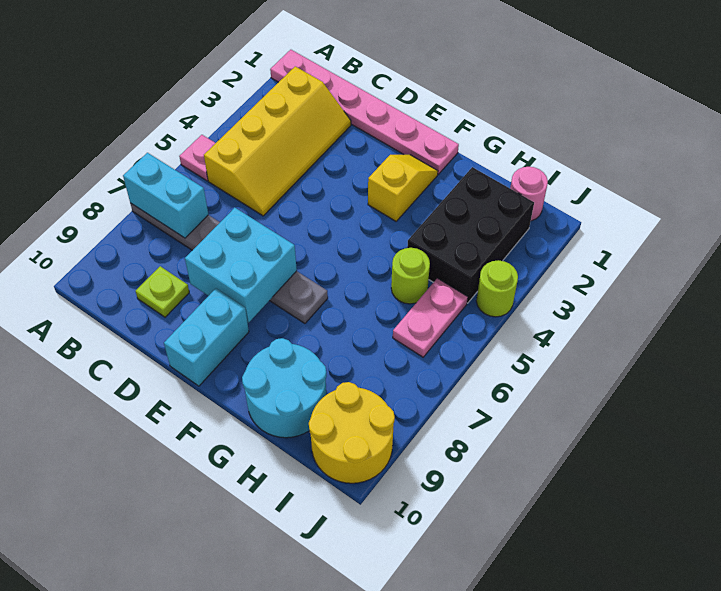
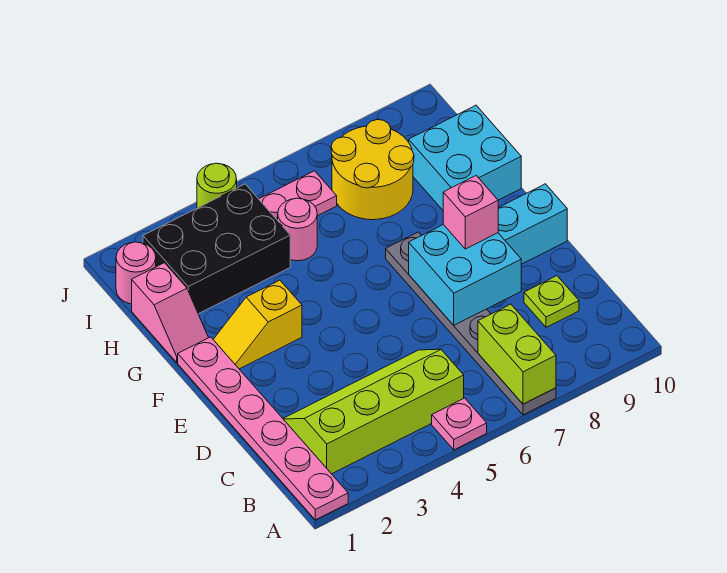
cyan brick A7:B7 level 2 -> lime brick A7:B7 level 2
yellow slope B2:C5 level 1 top B -> lime slope B2:C5 level 1 top B
none -> pink brick E8 level 3
none -> pink slope G1:H1 level 1 top H
cyan round brick G9:H10 level 1 -> cyan brick G9:H10 level 1
lime round brick H5 level 1 -> pink round brick H5 level 1
yellow round brick I9:J10 level 1 -> yellow round brick H7:I8 level 1

